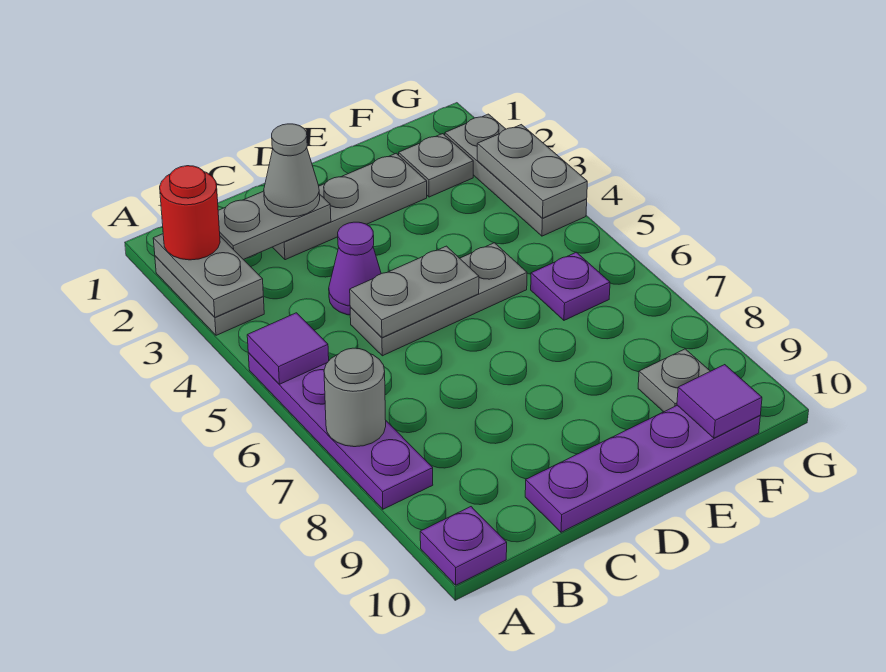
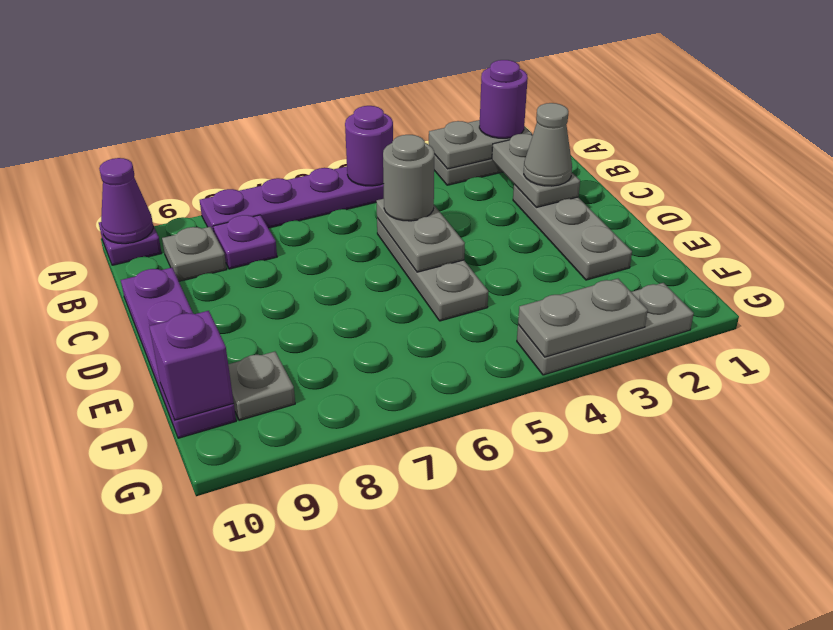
red round brick A2 level 3 -> purple round brick A2 level 3
purple tile A5 level 2 -> purple round brick A5 level 2
grey round brick A7 level 2 -> grey round brick C5 level 3
purple cone C4 level 1 -> purple cone A10 level 2
grey plate F2 level 1 -> grey plate B9 level 1
purple plate F6 level 1 -> purple plate B8 level 1
purple tile F10 level 2 -> purple brick F10 level 2

